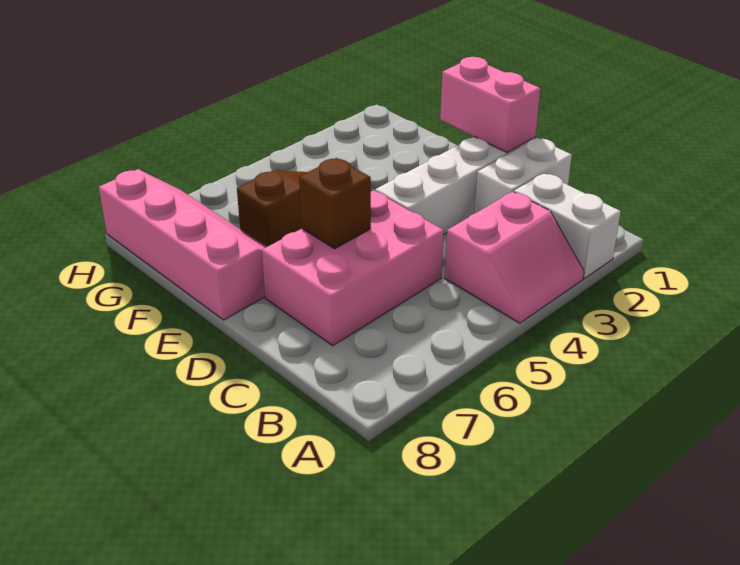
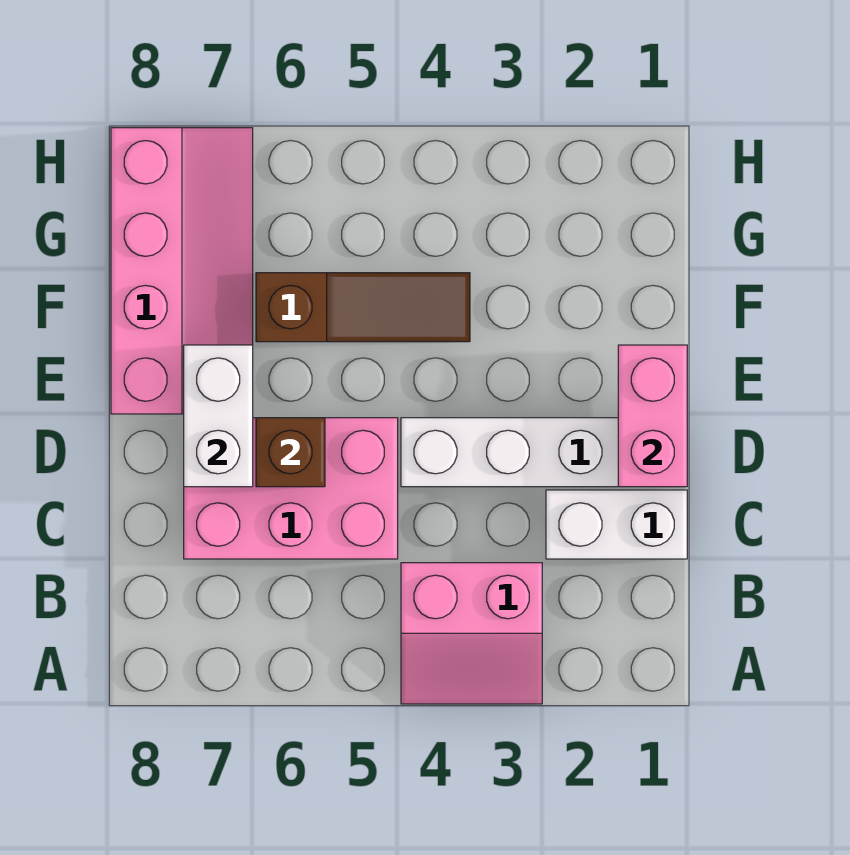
white brick A2:B2 level 1 -> white brick D7:E7 level 2

